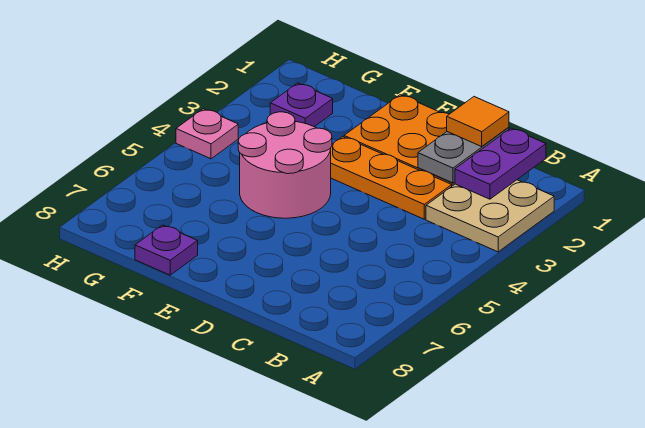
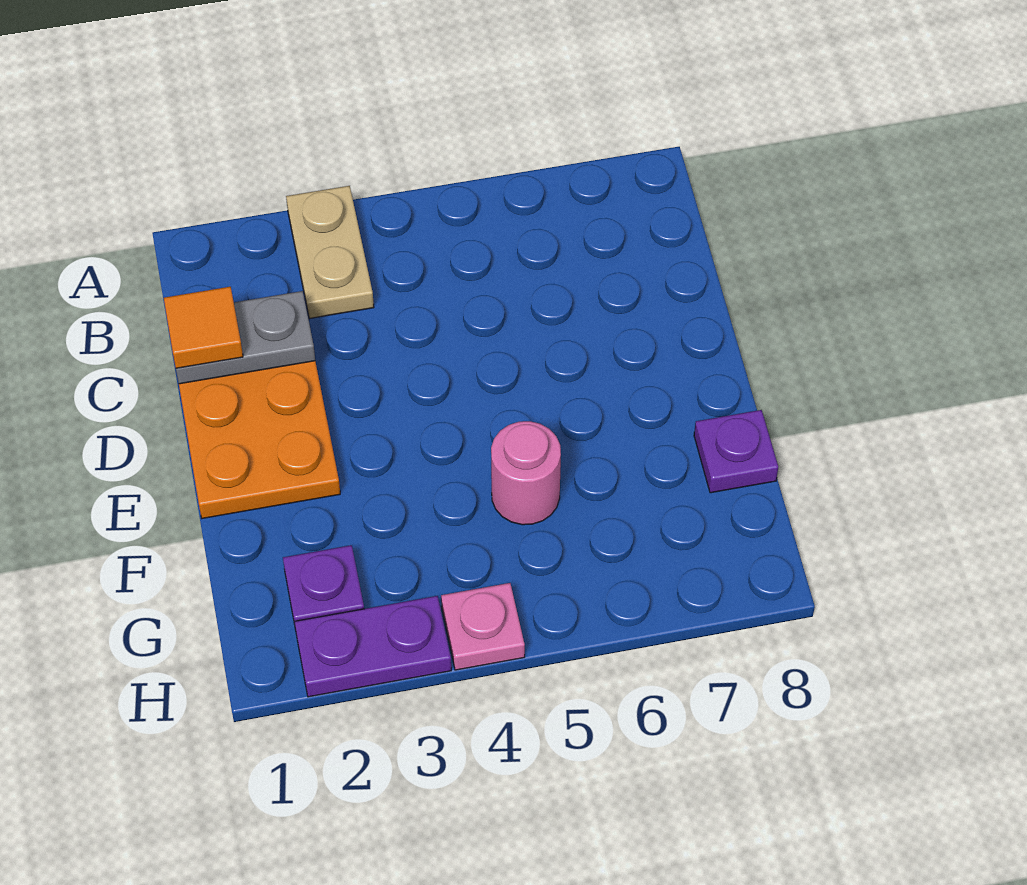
tan plate A2:B3 level 1 -> tan plate A3:B3 level 1
purple plate B1:B2 level 2 -> purple plate H2:H3 level 1
orange plate C3:E3 level 1 -> none
pink round brick E4:F5 level 1 -> pink round brick F5 level 1

